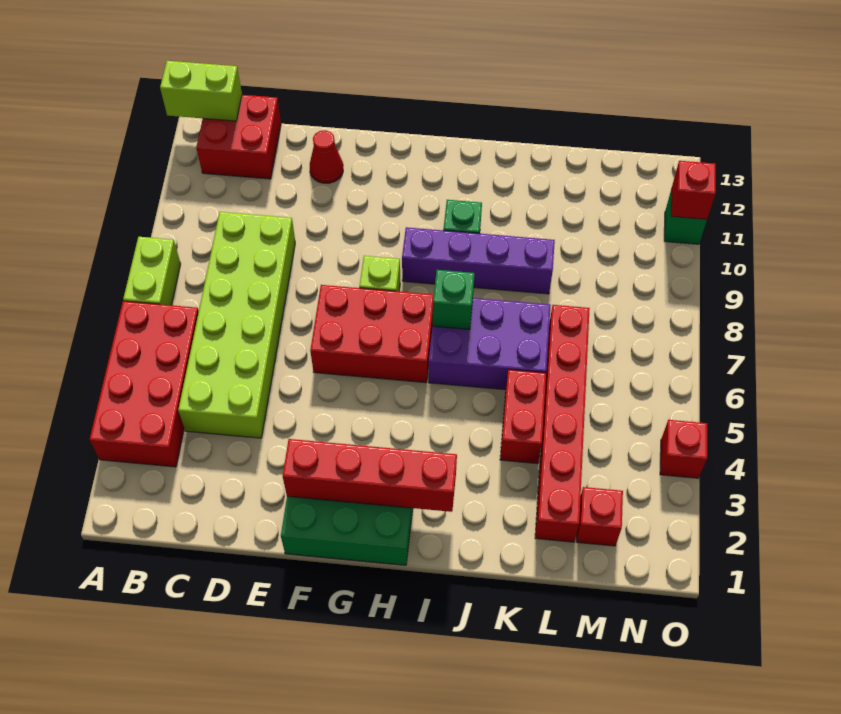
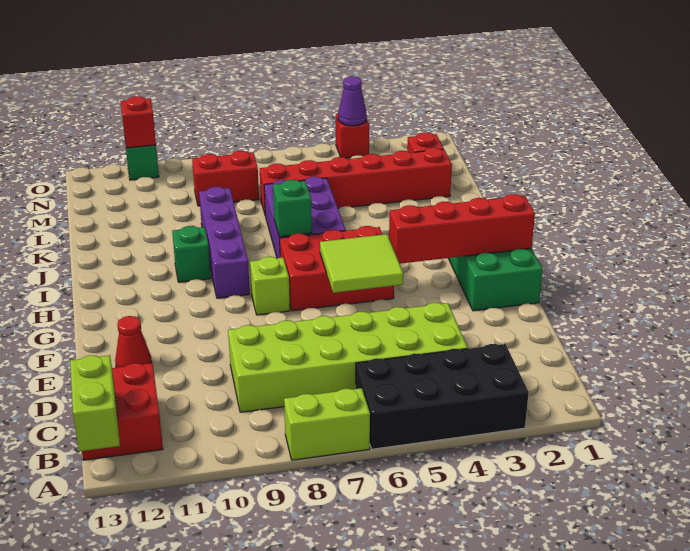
red brick A3:B6 level 1 -> black brick A3:B6 level 1
red brick F2:I2 level 2 -> red brick G1:G4 level 2
none -> lime tile F5:G6 level 2
red brick F6:H7 level 1 -> red brick G5:H7 level 1
red brick K4:K5 level 1 -> red brick M8:M9 level 1
none -> purple cone O4 level 2

